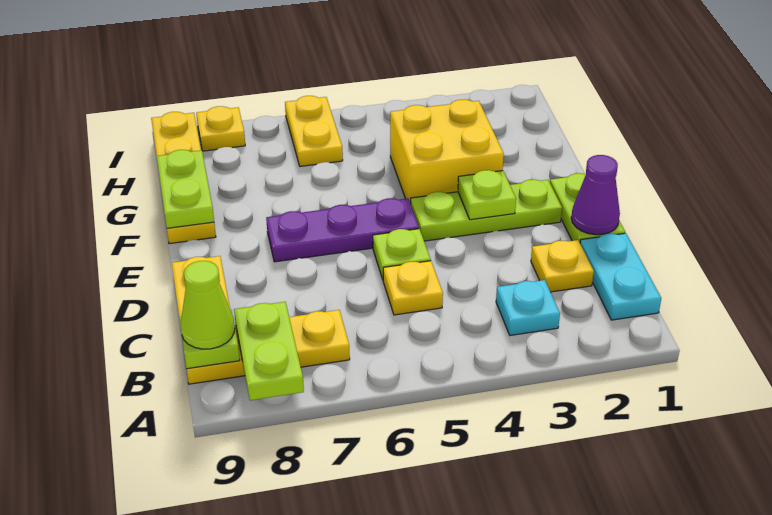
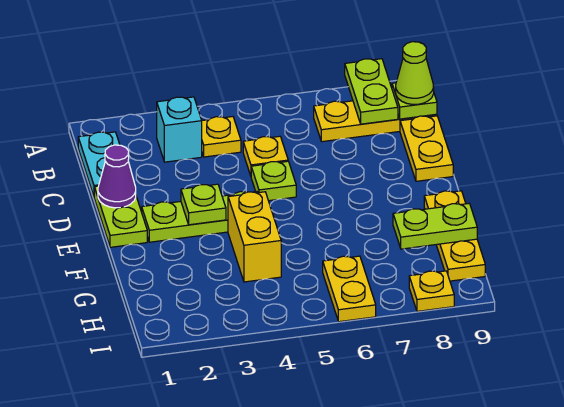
cyan plate B3 level 1 -> cyan brick B3 level 1
yellow plate C2 level 1 -> yellow plate B4 level 1
purple plate E5:E7 level 1 -> none
yellow brick F3:G4 level 1 -> yellow brick F4:G4 level 1
yellow plate F9:I9 level 1 -> yellow plate F9:H9 level 1
lime plate F9:G9 level 2 -> lime plate G8:G9 level 2

